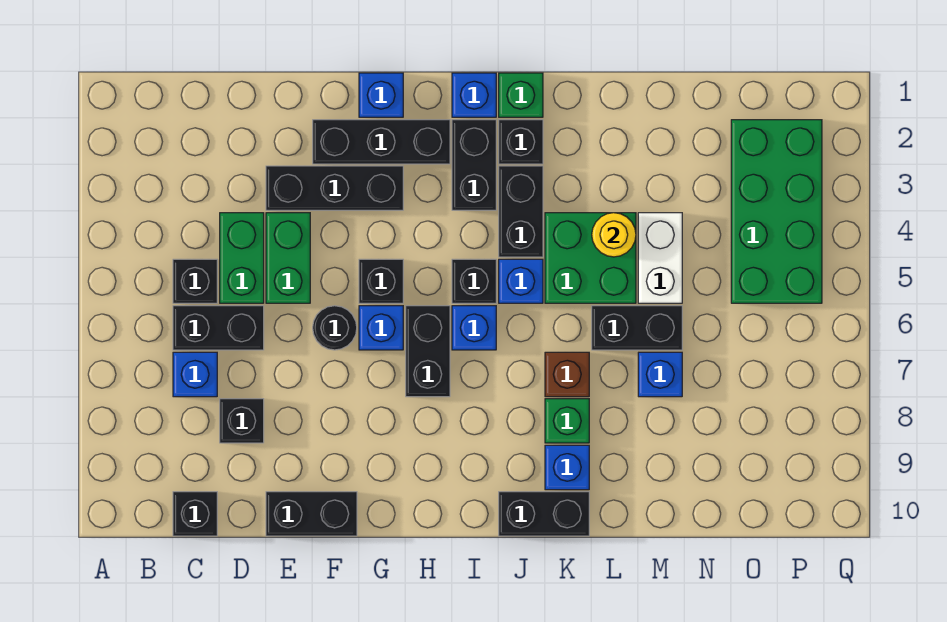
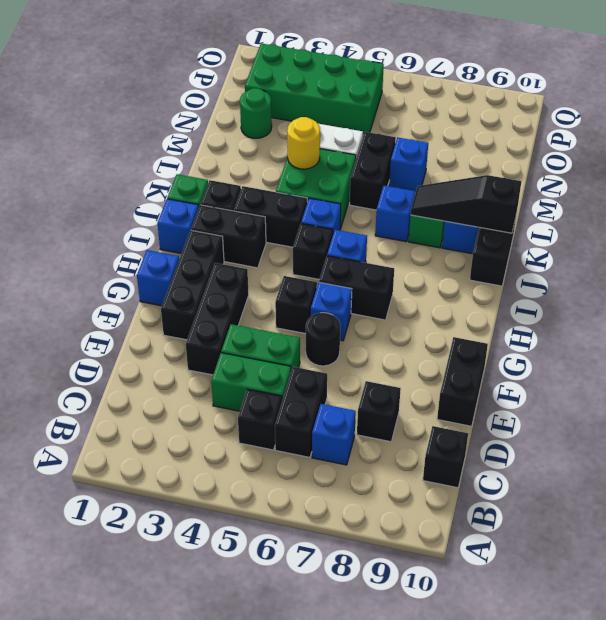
brown brick K7 level 1 -> blue brick K7 level 1
none -> black slope K8:K10 level 2 top 10
none -> green round brick N2 level 1

